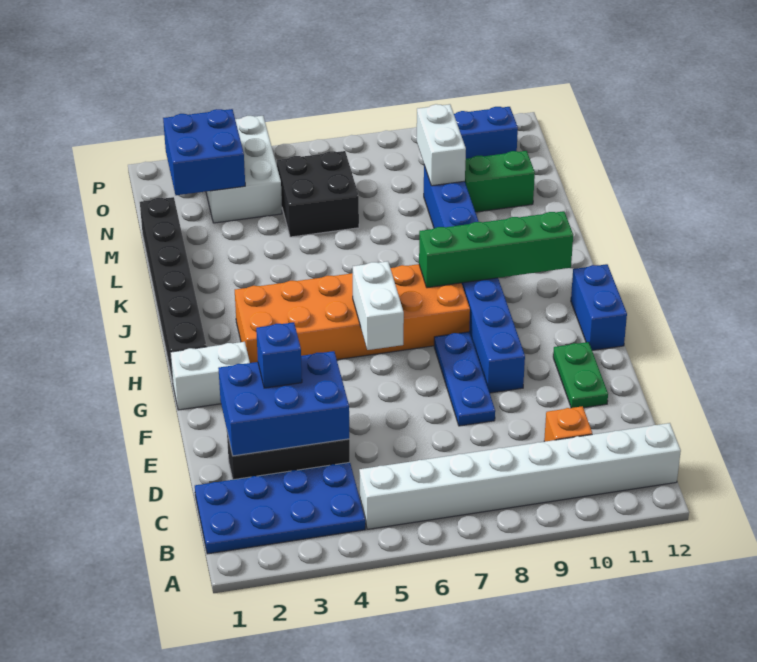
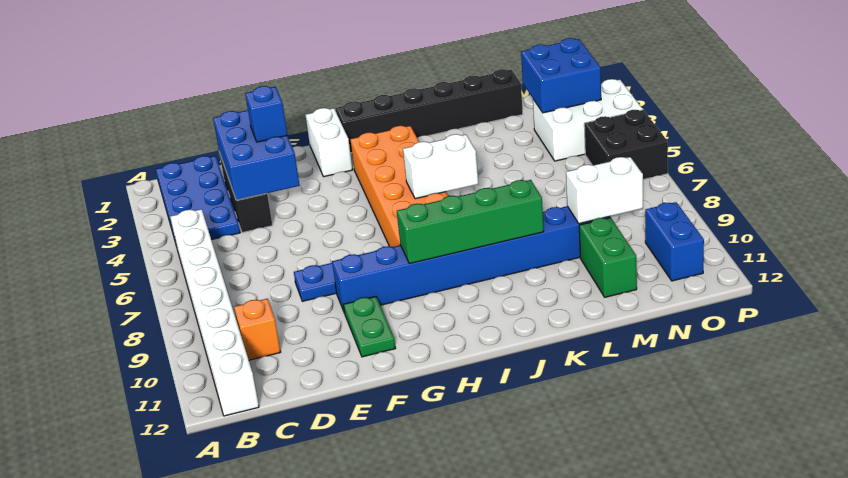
green plate E11:F11 level 1 -> green plate F10:F11 level 1
white brick G6:H6 level 2 -> white brick I6:J6 level 2
blue brick G12:H12 level 1 -> none
green brick I8:I11 level 2 -> green brick H9:K9 level 2
black brick M5:N6 level 1 -> black brick O5:P6 level 1

